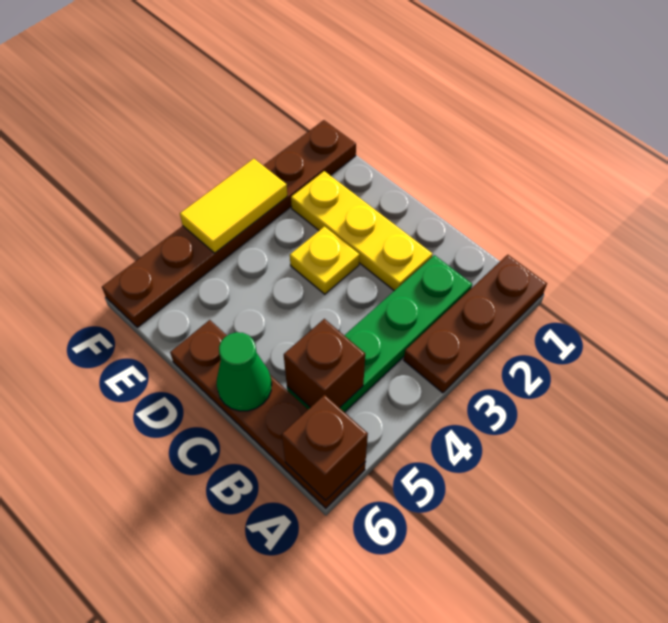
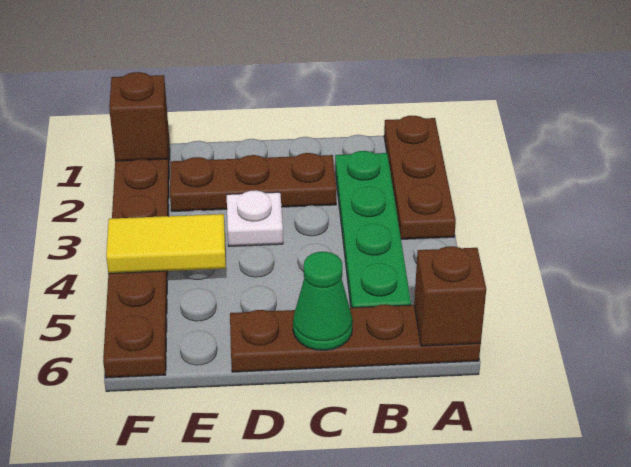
brown brick B5 level 2 -> brown brick F1 level 2
yellow plate C2:E2 level 1 -> brown plate C2:E2 level 1
yellow plate D3 level 1 -> white plate D3 level 1
yellow tile F3:F4 level 2 -> yellow tile E4:F4 level 2

